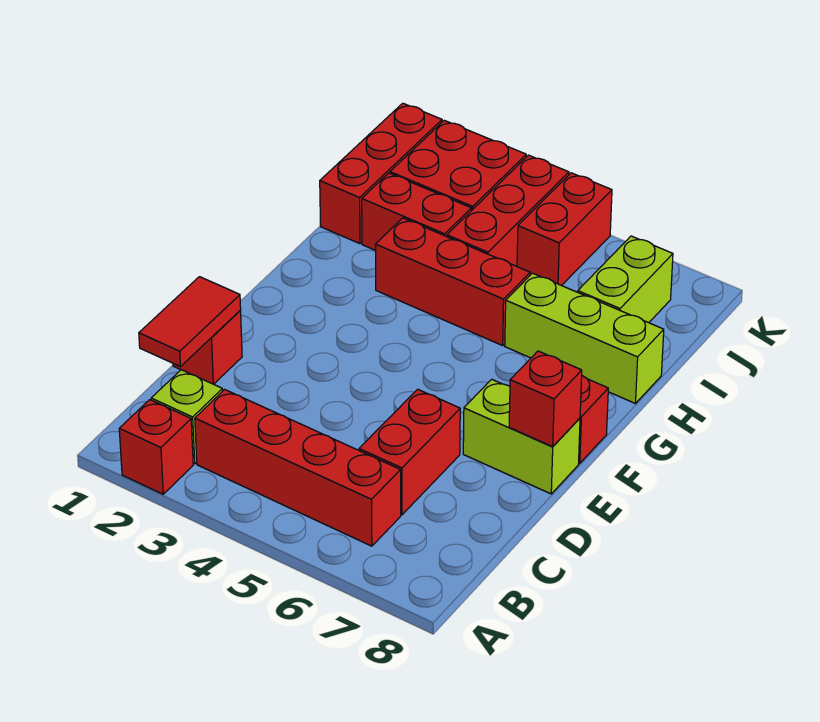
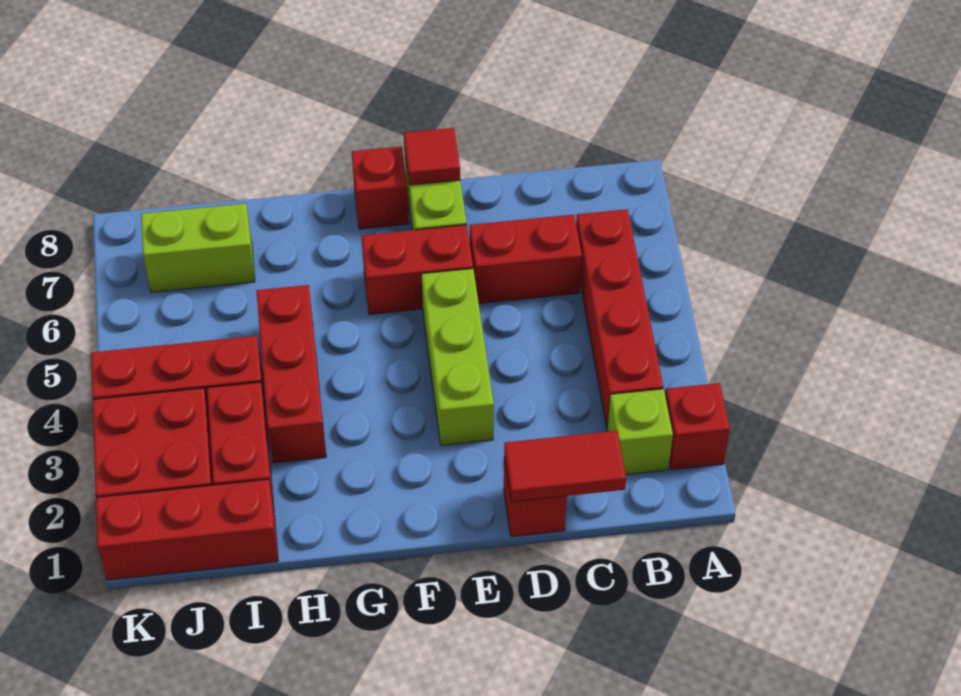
red brick E8 level 2 -> red tile E8 level 2
lime brick H6:H8 level 1 -> lime brick E3:E5 level 1
red brick J5:K5 level 1 -> red brick E6:F6 level 1

